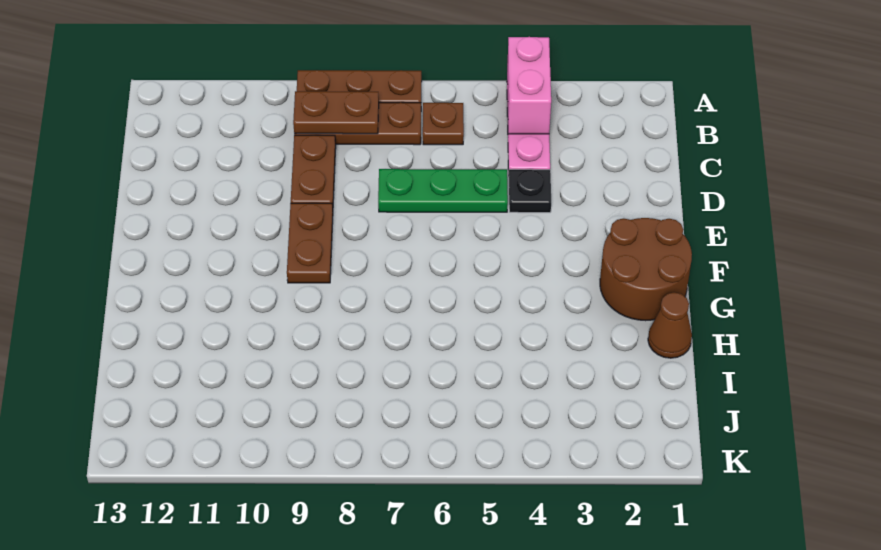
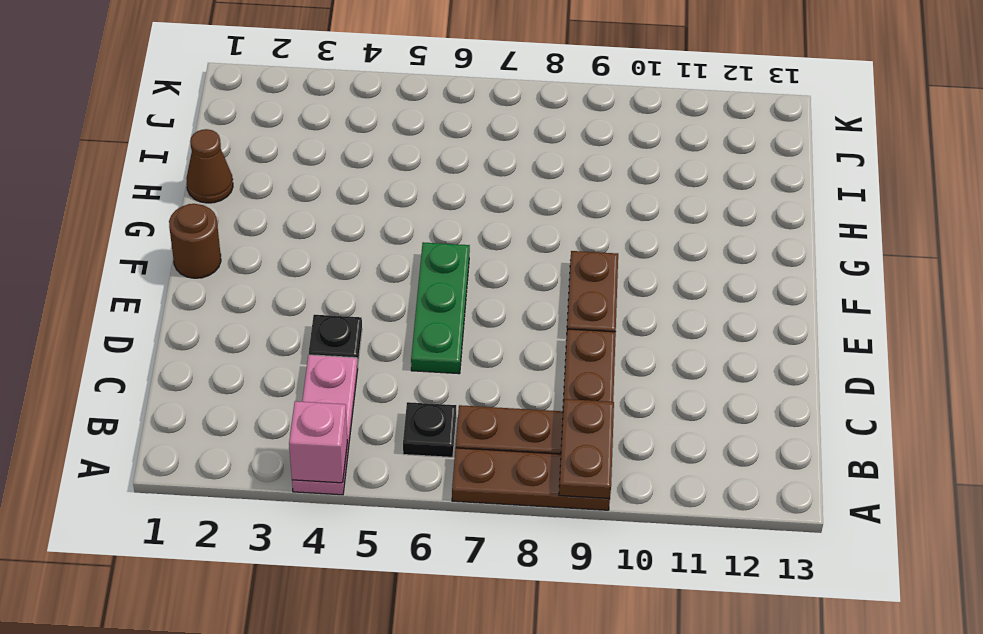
pink brick A4:B4 level 2 -> pink brick A4 level 2
brown plate B6 level 1 -> black plate B6 level 1
brown plate B8:B9 level 2 -> brown plate A9:B9 level 2
green plate D5:D7 level 1 -> green plate D6:F6 level 1
brown round brick F1:G2 level 1 -> brown round brick F1 level 1

